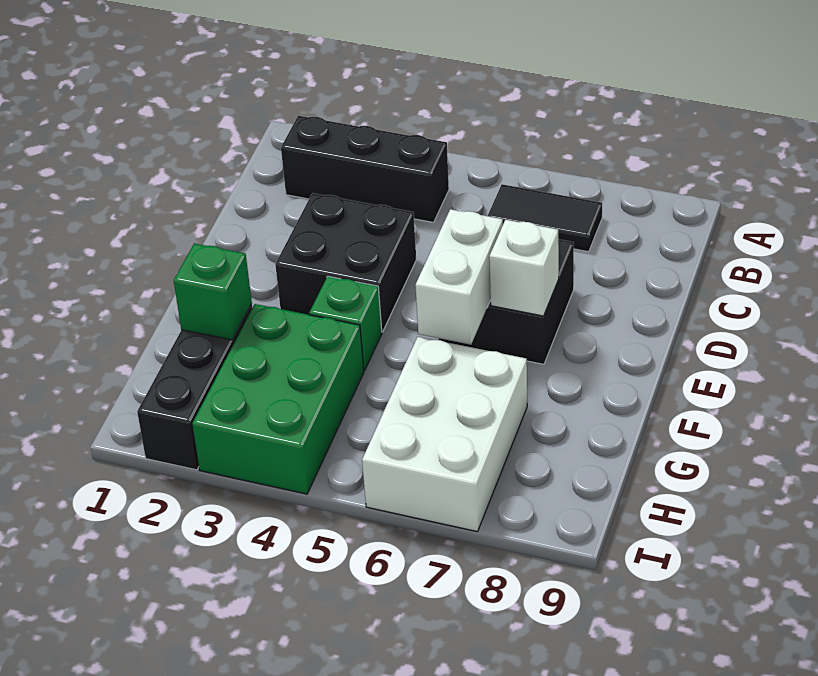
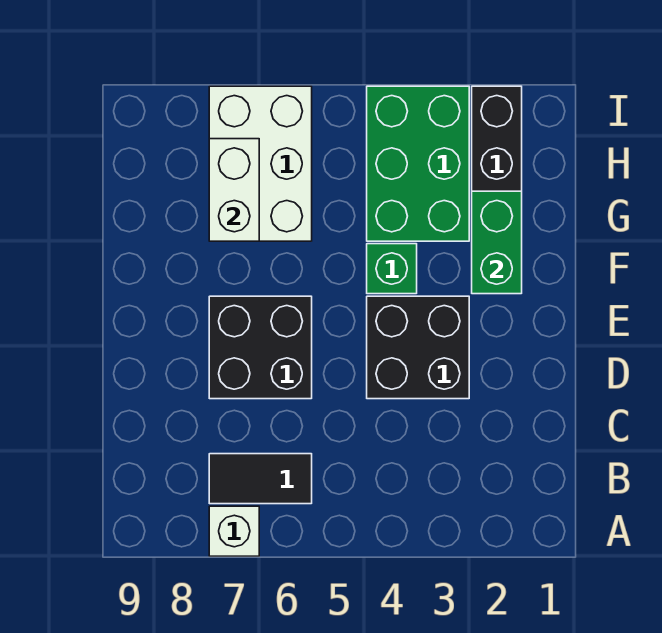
black brick B2:B4 level 1 -> none
white brick E6:F6 level 2 -> white brick G7:H7 level 2
white brick E7 level 2 -> white brick A7 level 1
green brick G2 level 2 -> green brick F2:G2 level 2

